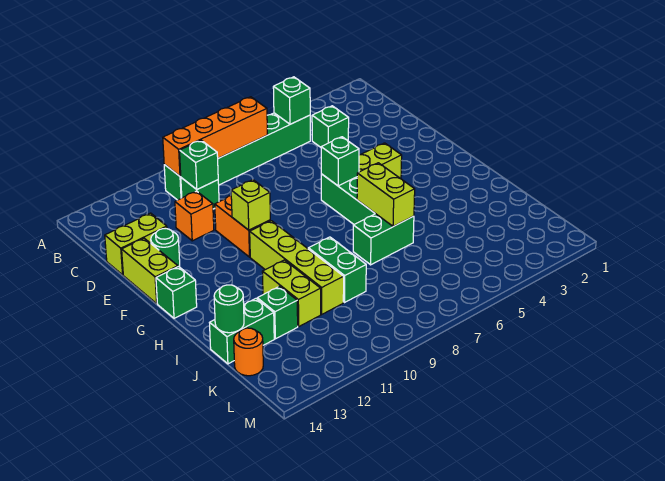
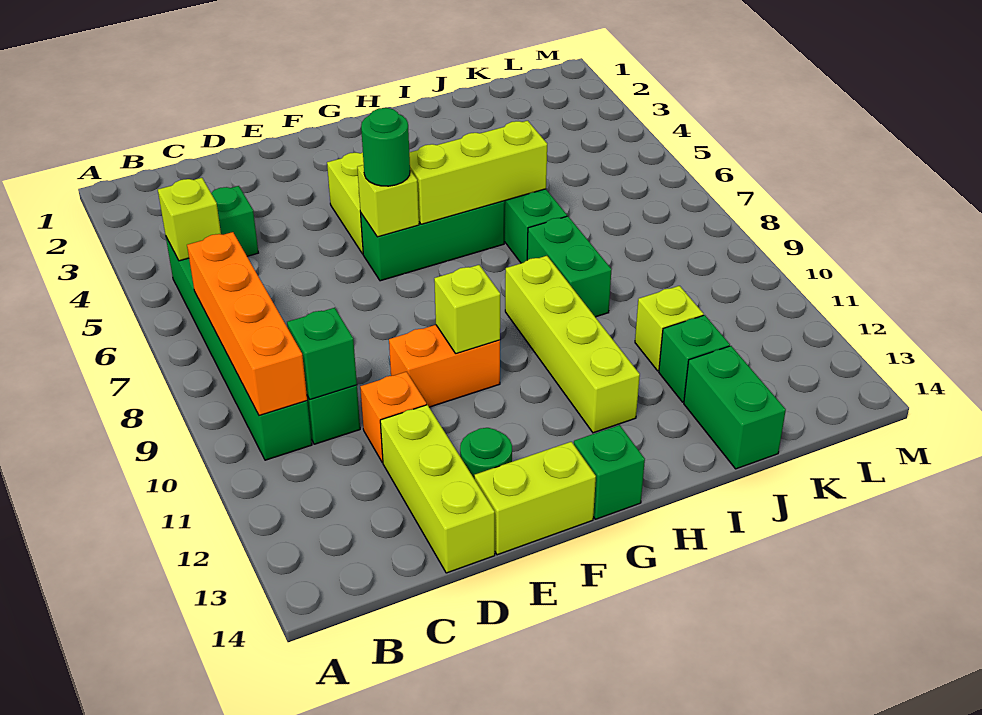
green brick B5 level 2 -> lime brick B5 level 2
lime brick D13:D14 level 1 -> lime brick D12:D14 level 1
green brick F6 level 2 -> lime brick F6 level 2
lime brick G10:J10 level 1 -> lime brick H9:H12 level 1
lime brick H6:I6 level 2 -> lime brick G6:I6 level 2
green brick I9:J9 level 1 -> green brick I8:I9 level 1
lime brick I11:J11 level 1 -> lime brick J11 level 1
green round brick J14 level 2 -> green round brick F6 level 3
orange round brick K14 level 1 -> none

